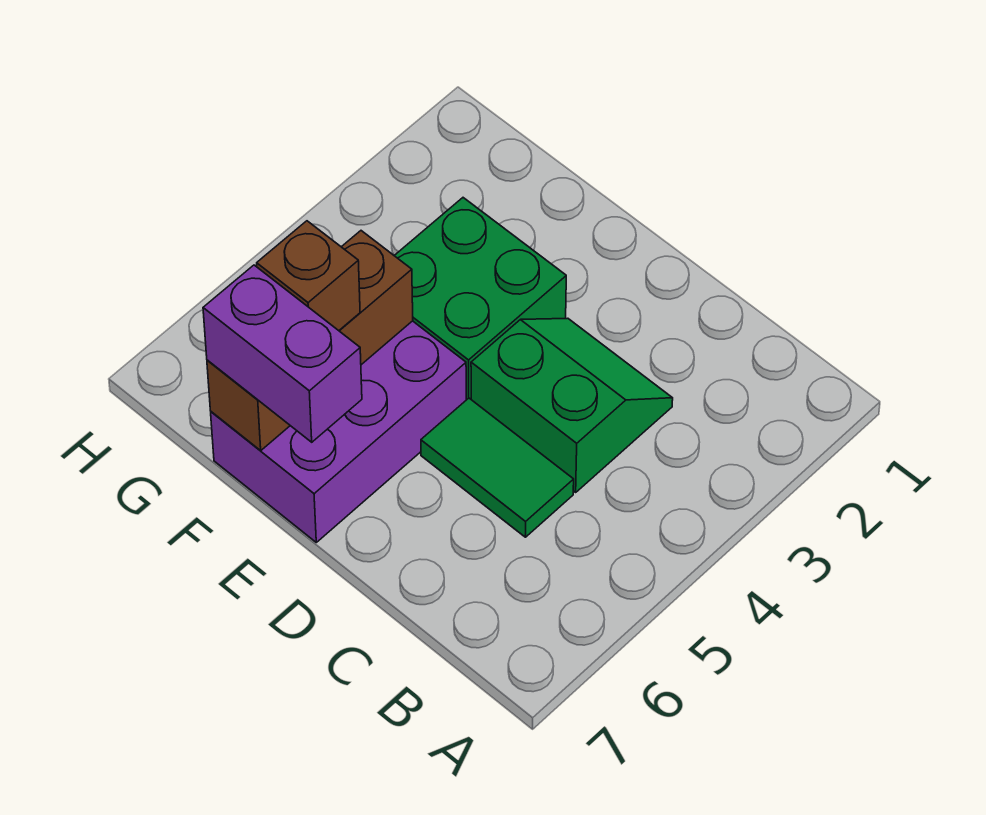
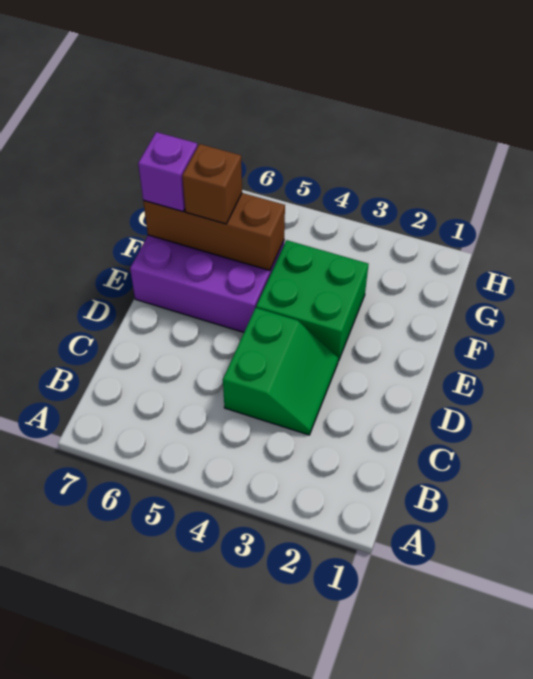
green tile C5:D5 level 1 -> none
purple brick E7:F7 level 3 -> purple brick F7 level 3

